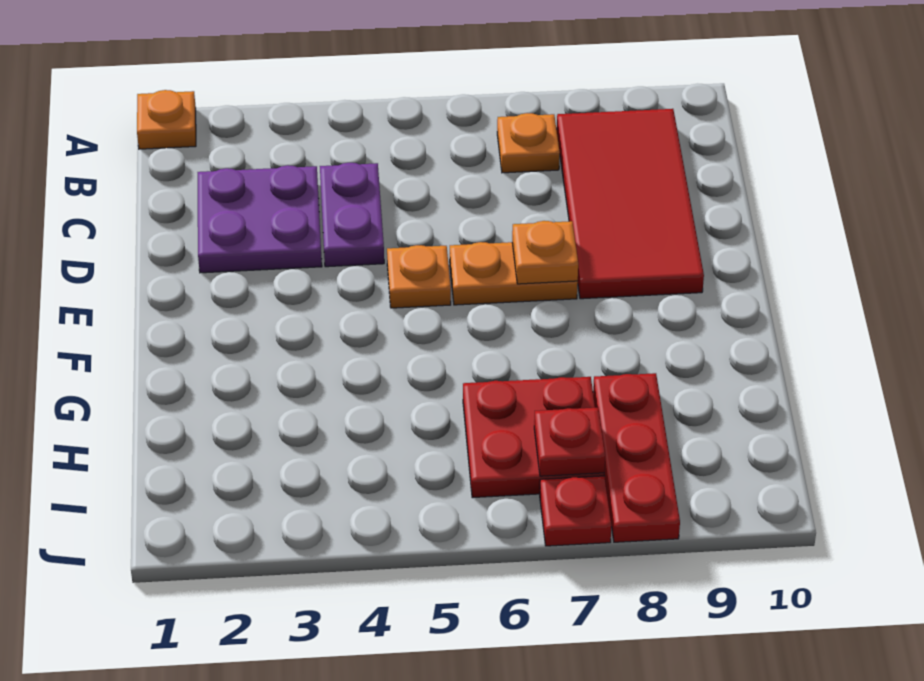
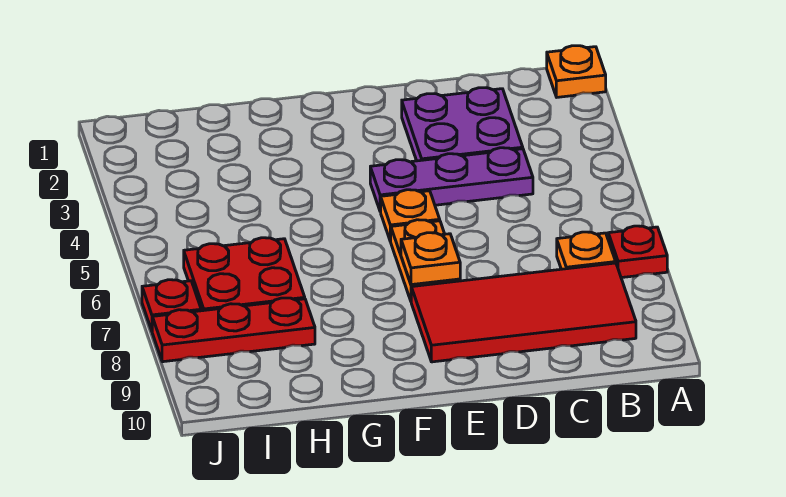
purple plate C4:D4 level 1 -> purple plate C4:E4 level 1
red plate I7 level 2 -> red plate A7 level 1

